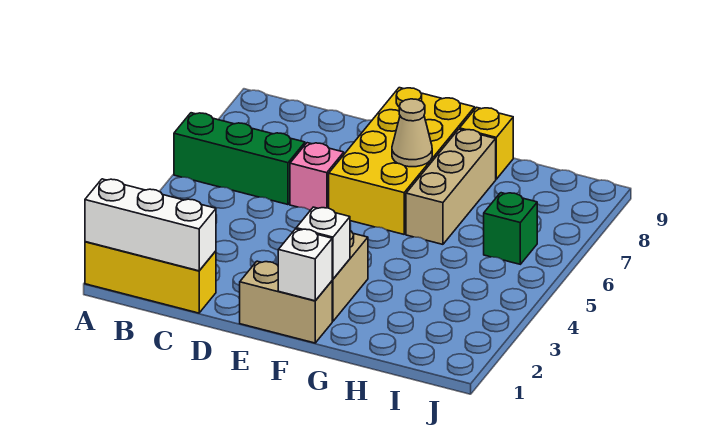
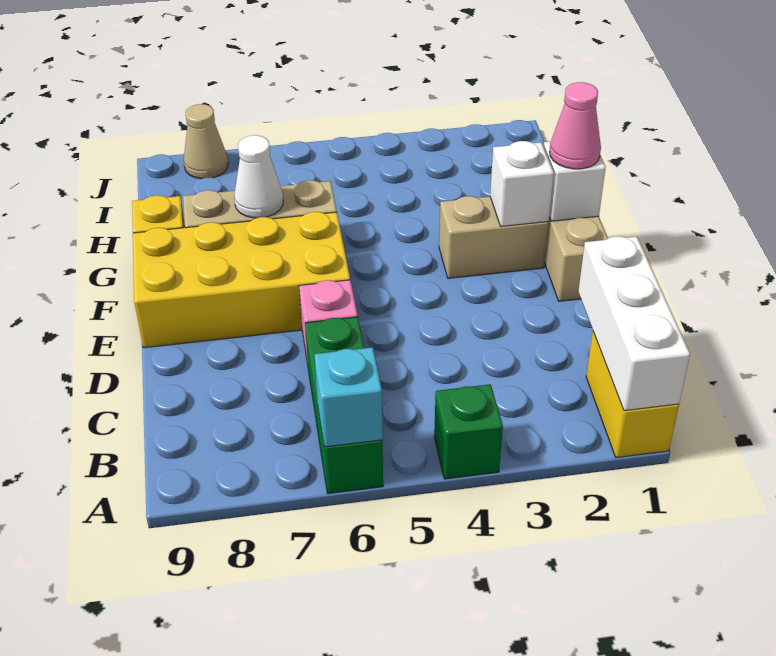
yellow brick A1:C1 level 1 -> yellow brick A1:B1 level 1
none -> cyan brick A6 level 2
none -> pink cone F1 level 3
tan cone F7 level 2 -> tan cone J8 level 1
none -> white cone G7 level 2
green brick I6 level 1 -> green brick A4 level 1

